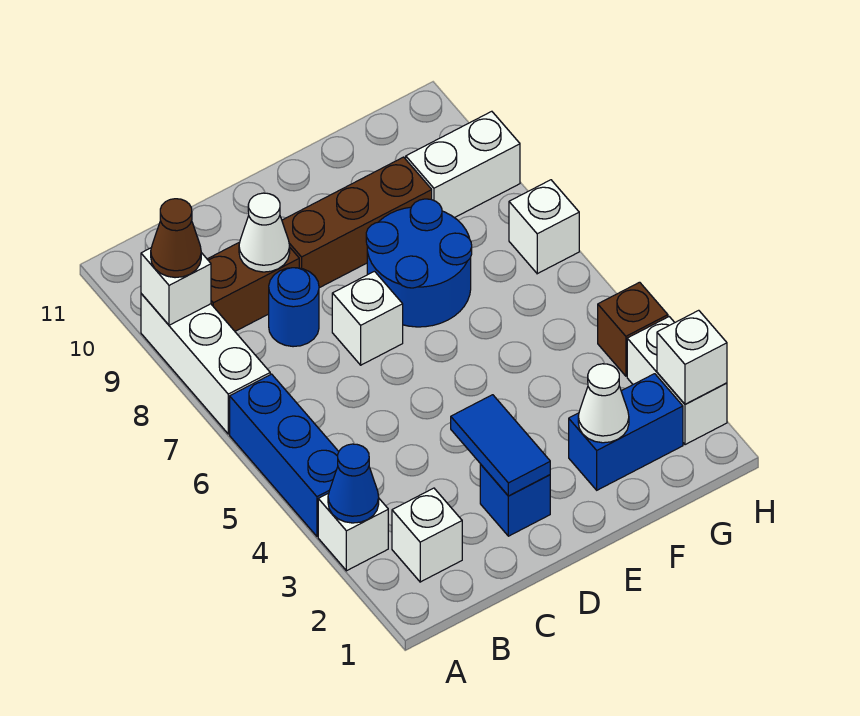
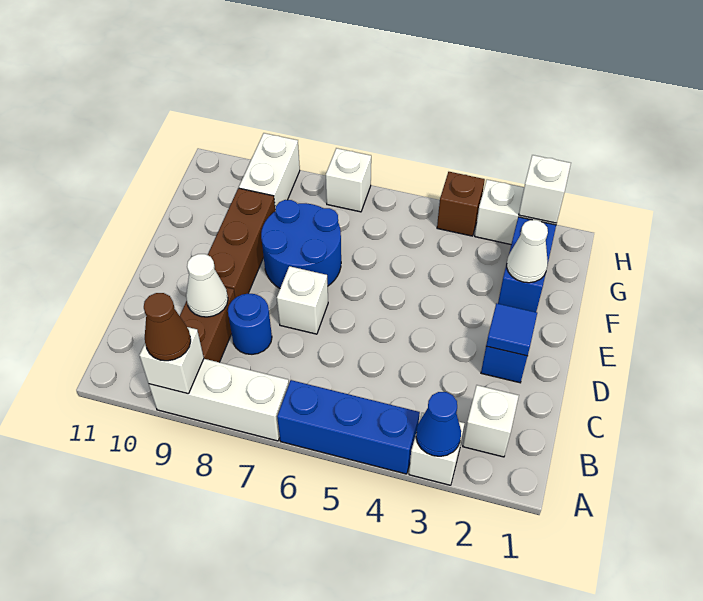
blue tile D2:D3 level 2 -> blue tile D2 level 2

